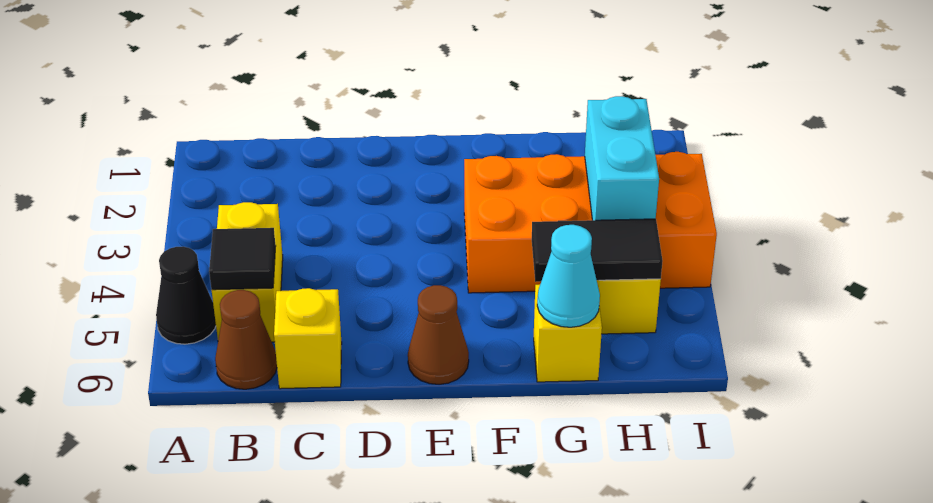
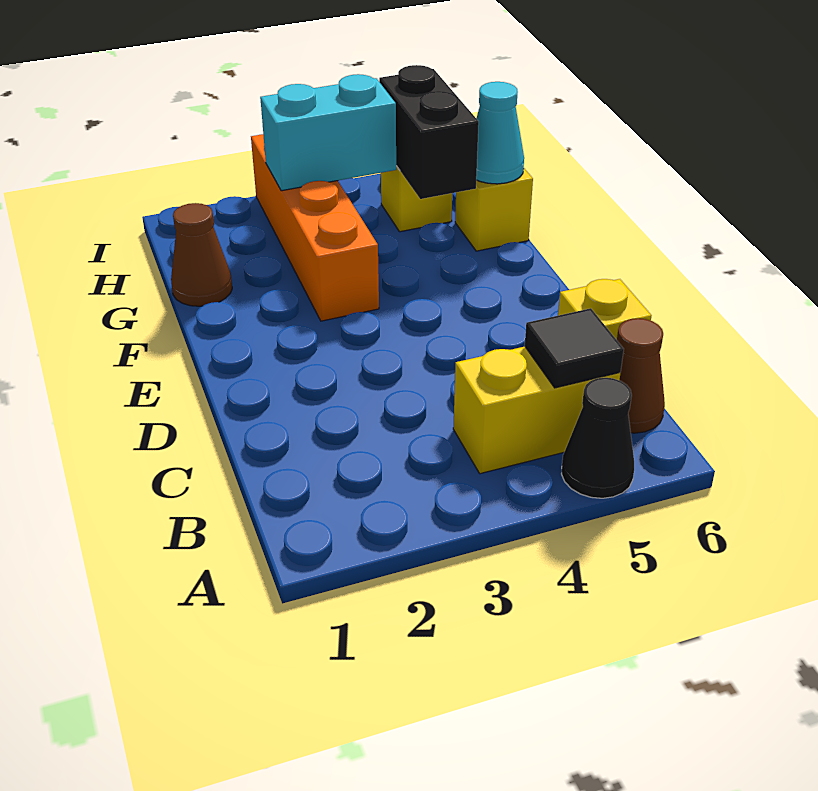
brown cone E6 level 1 -> brown cone G1 level 1
orange brick F3:I4 level 1 -> orange brick F3:I3 level 1
black tile G5:H5 level 2 -> black brick G5:H5 level 2

